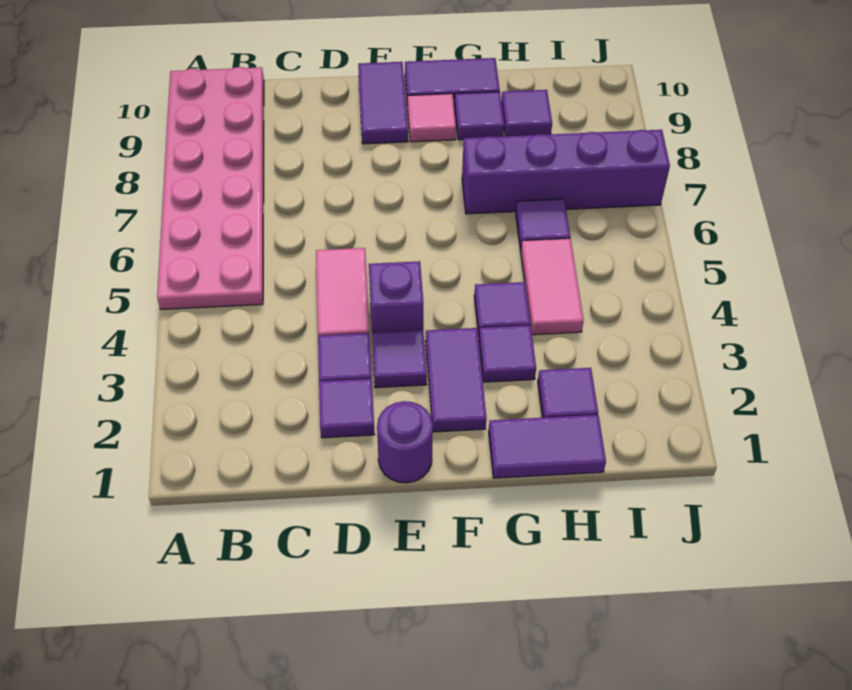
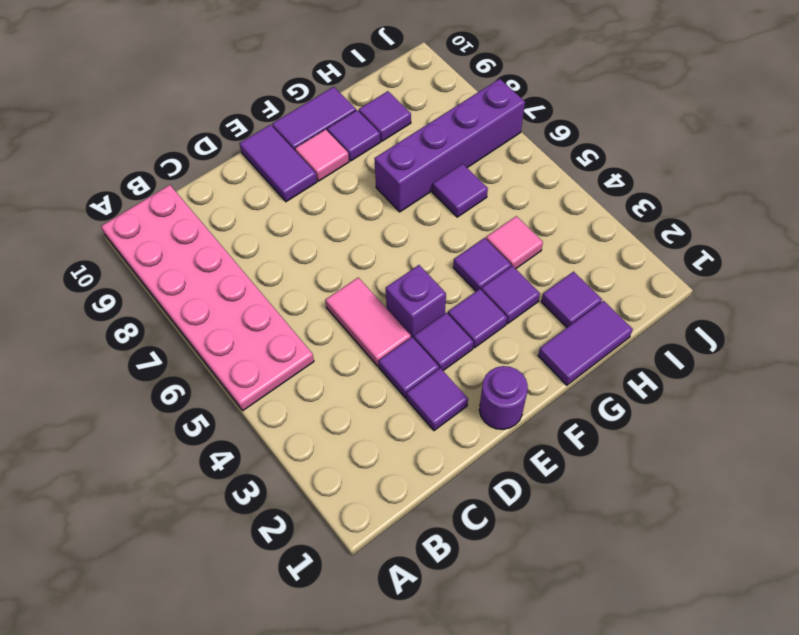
purple tile F2:F3 level 1 -> purple tile F3 level 1
pink tile H4:H5 level 1 -> pink tile H4 level 1

